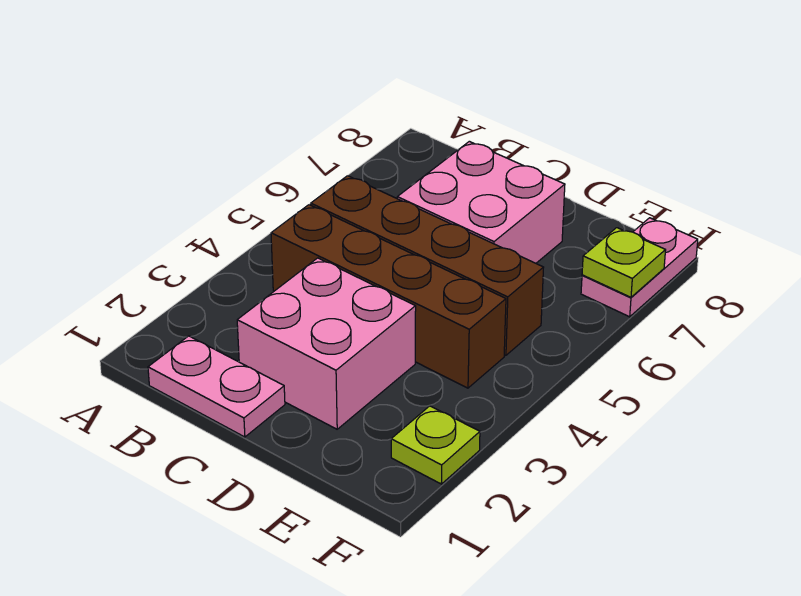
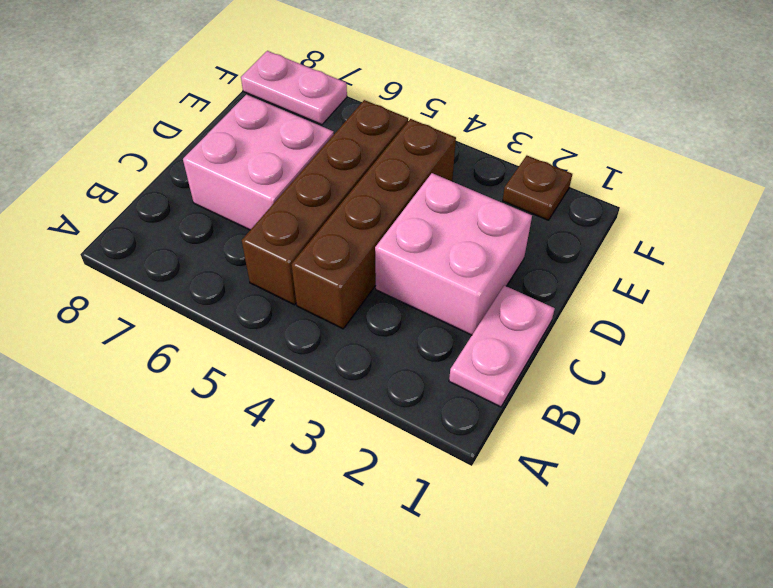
lime plate F2 level 1 -> brown plate F2 level 1
lime plate F7 level 2 -> none

